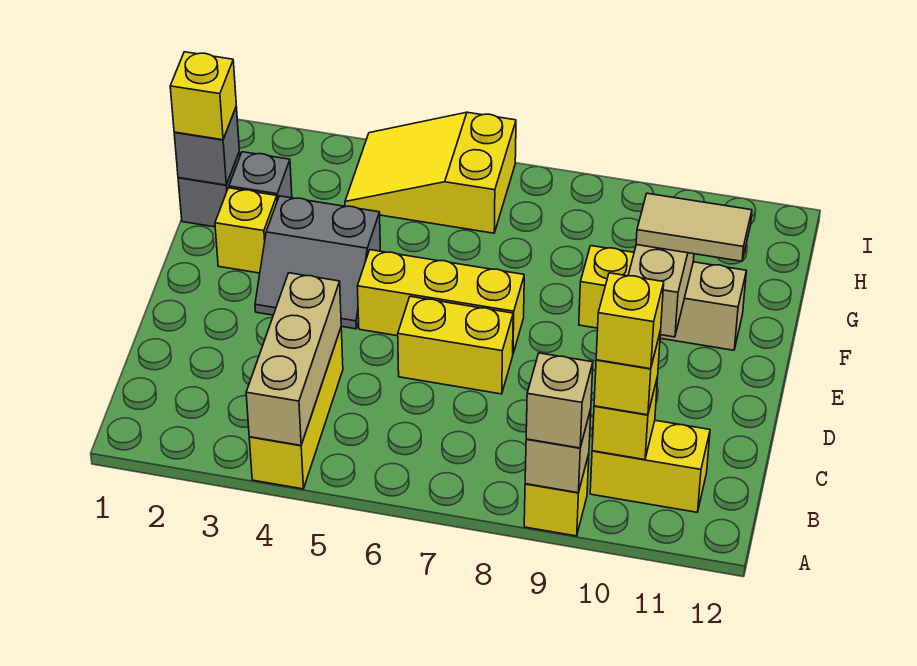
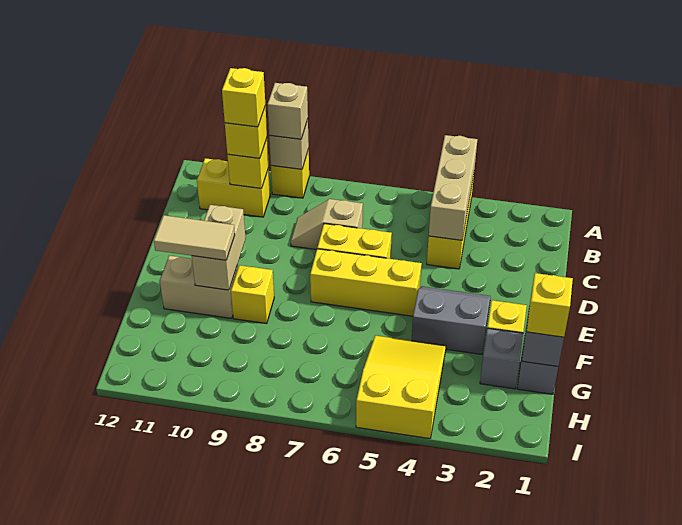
none -> tan slope C7:C8 level 1 top 7
yellow slope H4:I6 level 1 top 6 -> yellow slope G4:I5 level 1 top I

